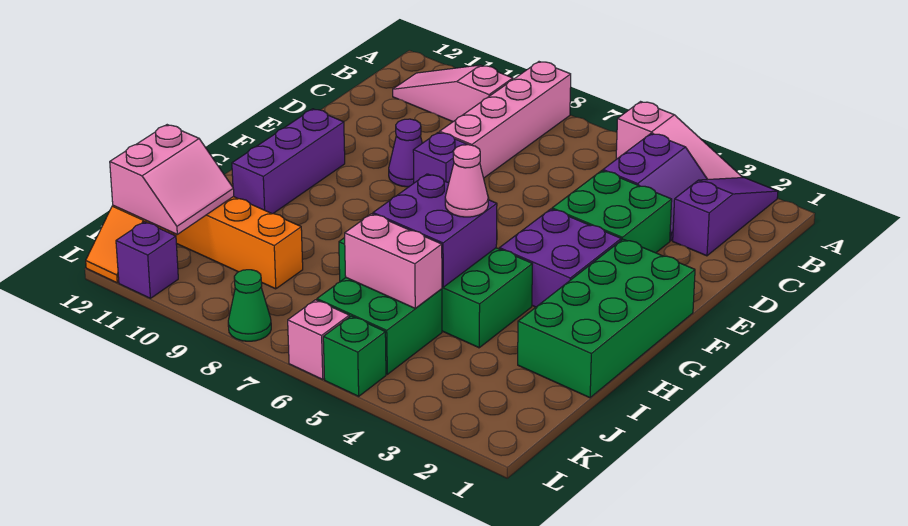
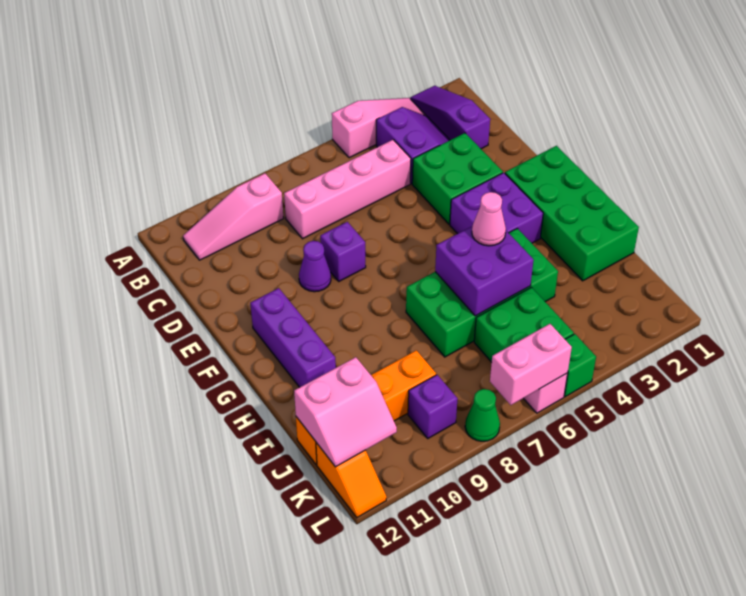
pink brick A8:D8 level 1 -> pink brick C5:C8 level 1
pink brick J5:J6 level 2 -> pink brick L6:L7 level 2
pink slope J11:K12 level 2 top 12 -> pink slope J11:K12 level 2 top J
purple brick L11 level 1 -> purple brick K9 level 1

